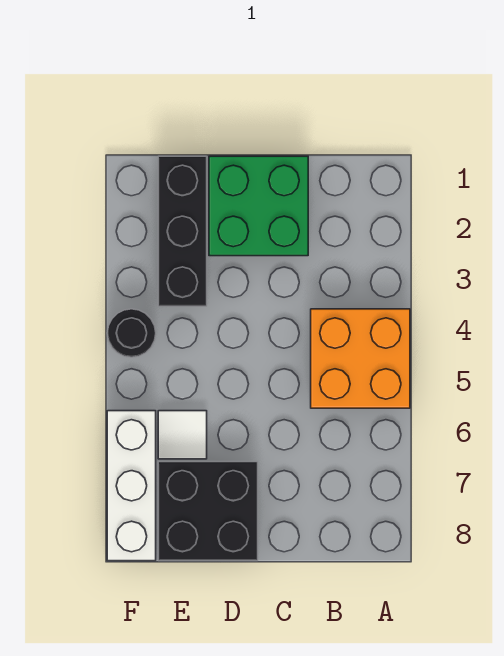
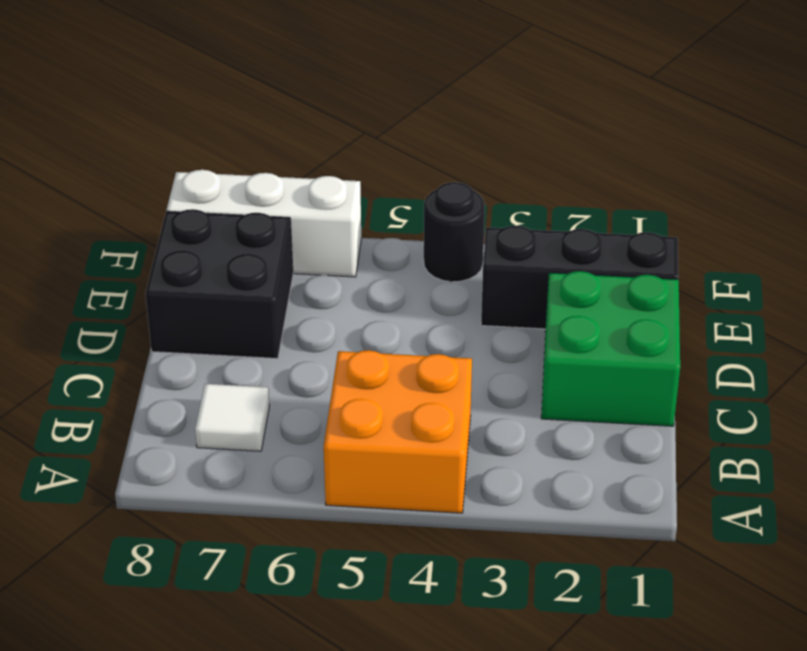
white tile E6 level 1 -> white tile B7 level 1

